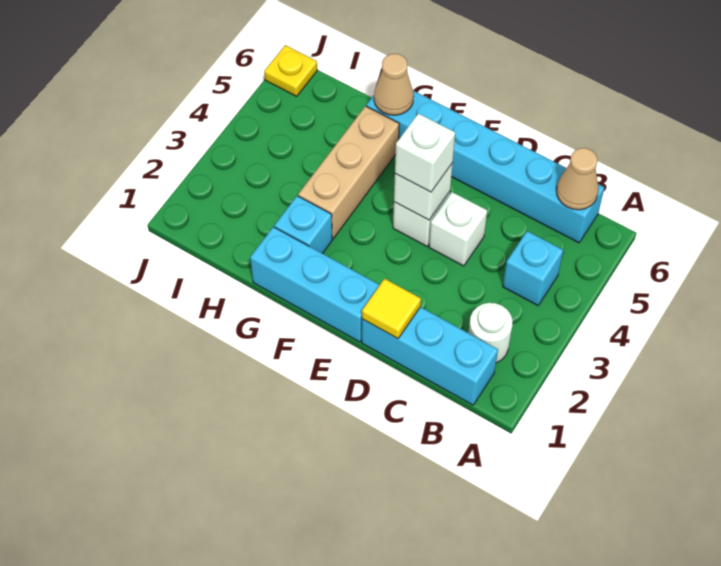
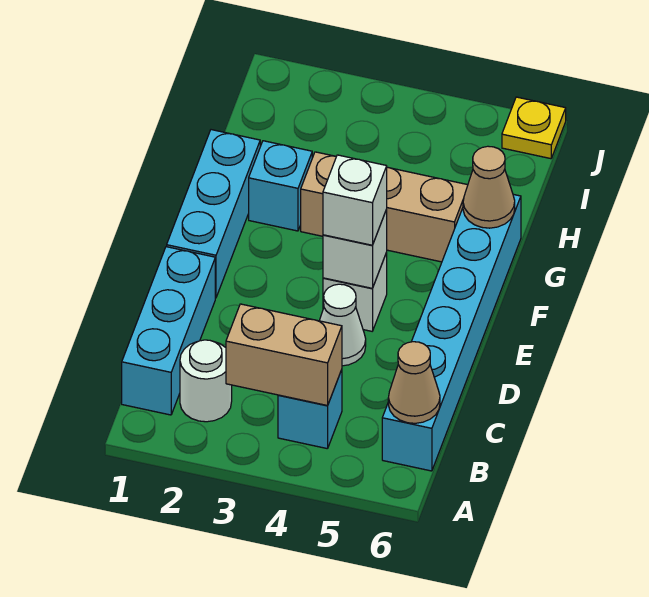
none -> tan brick B3:B4 level 2
yellow tile D1 level 2 -> none
white brick D4 level 1 -> white cone D4 level 1

